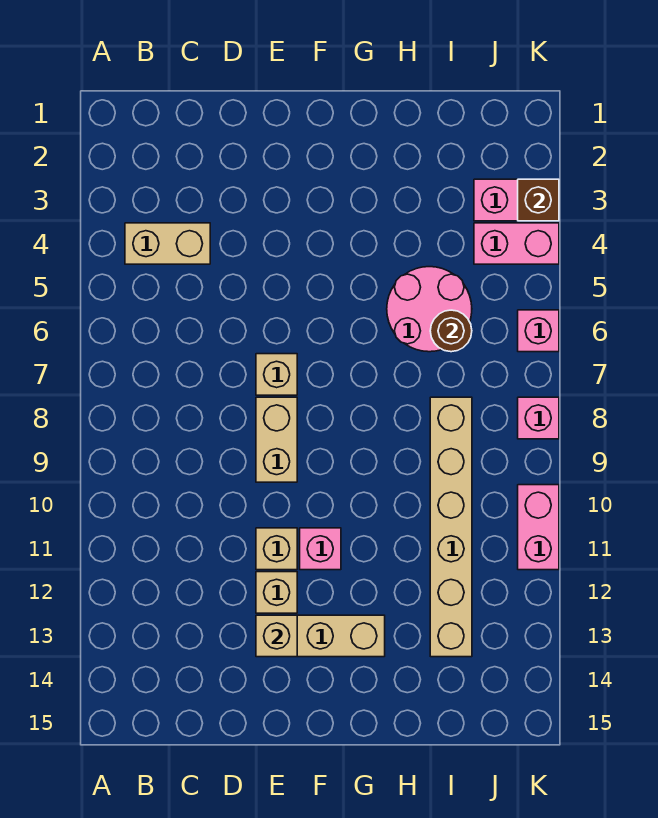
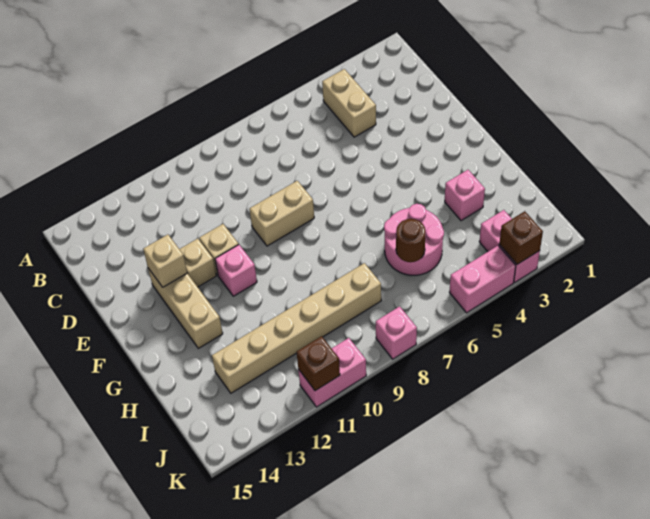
tan brick E7 level 1 -> none
pink brick J4:K4 level 1 -> pink brick K4:K5 level 1
pink brick K6 level 1 -> pink brick H3 level 1
none -> brown brick K11 level 2

